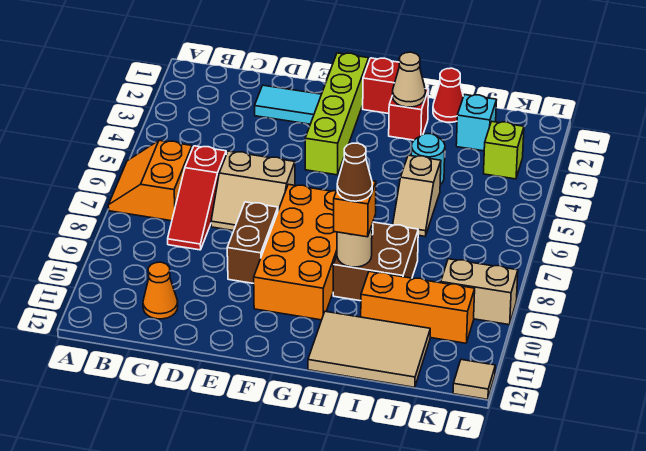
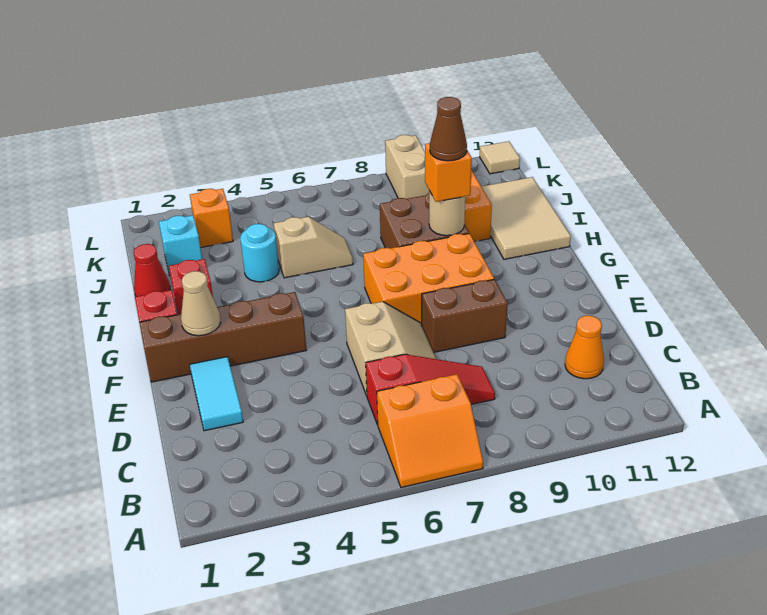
lime brick F1:F4 level 1 -> brown brick F1:F4 level 1
orange brick F7:G10 level 1 -> orange brick F7:G9 level 1
tan cone H2 level 2 -> tan cone F2 level 2
lime brick K3 level 1 -> orange brick K3 level 1

